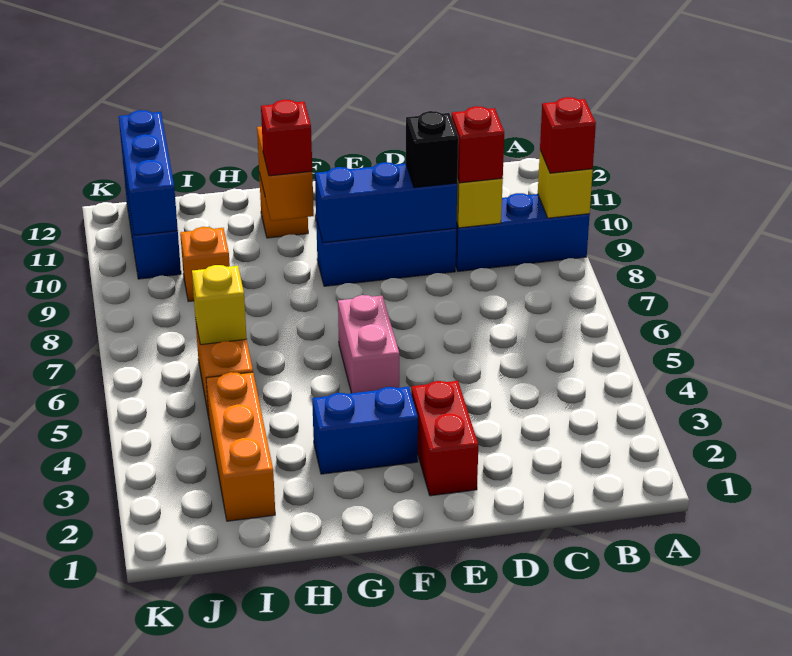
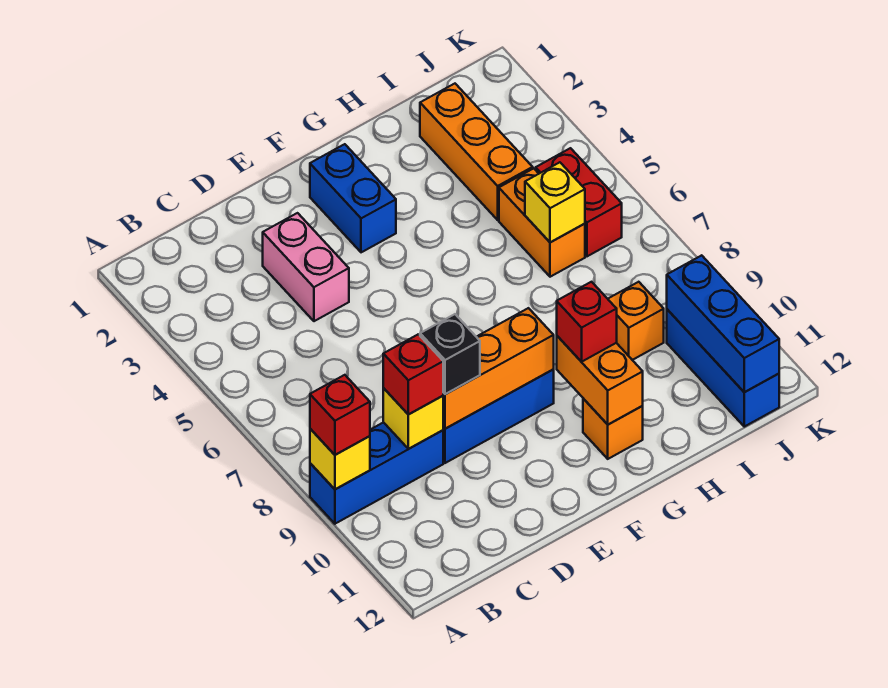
blue brick D9:F9 level 2 -> orange brick D9:F9 level 2
red brick E2:E3 level 1 -> red brick J5:J6 level 1
blue brick F3:G3 level 1 -> blue brick F2:F3 level 1
pink brick F5:F6 level 1 -> pink brick D3:D4 level 1

